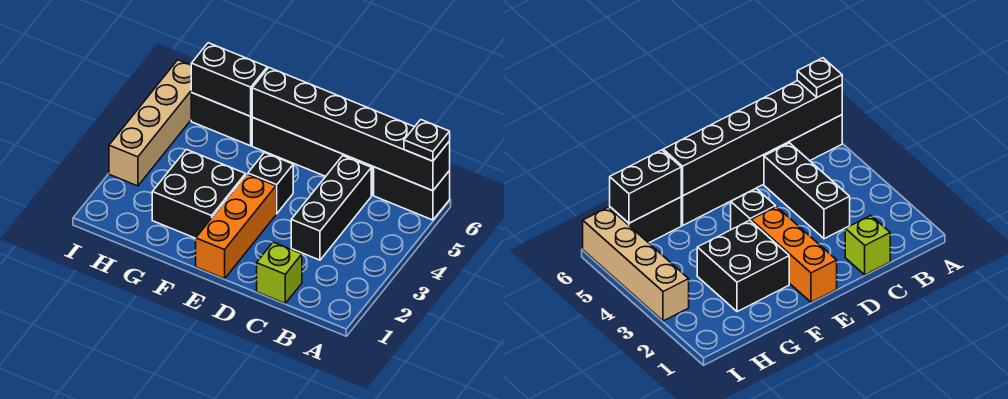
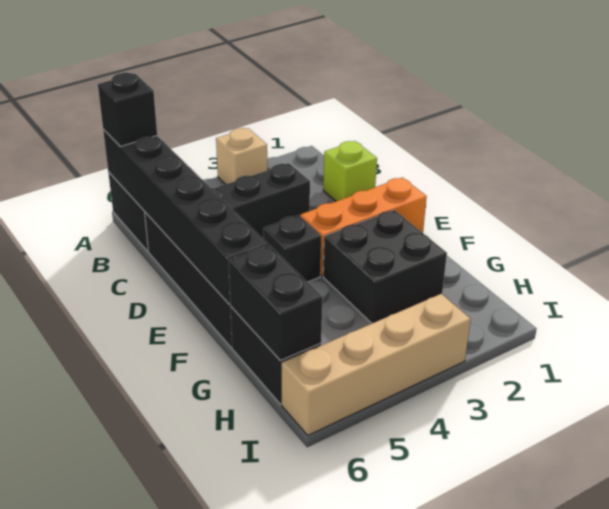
none -> tan brick A3 level 1
black plate A6 level 3 -> black brick A6 level 3

